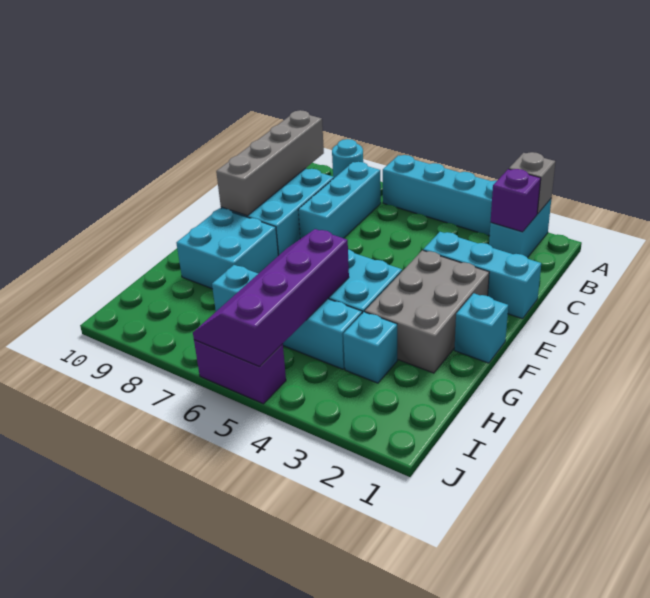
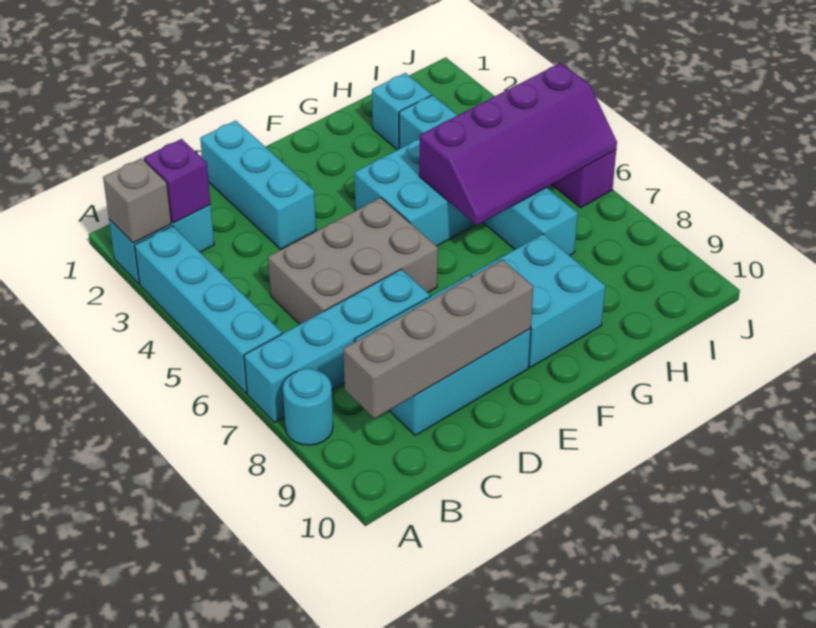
cyan brick B7:D7 level 1 -> cyan brick A7:D7 level 1
grey brick E2:G3 level 1 -> grey brick C5:E6 level 1
cyan brick F1 level 1 -> cyan brick H2 level 1

